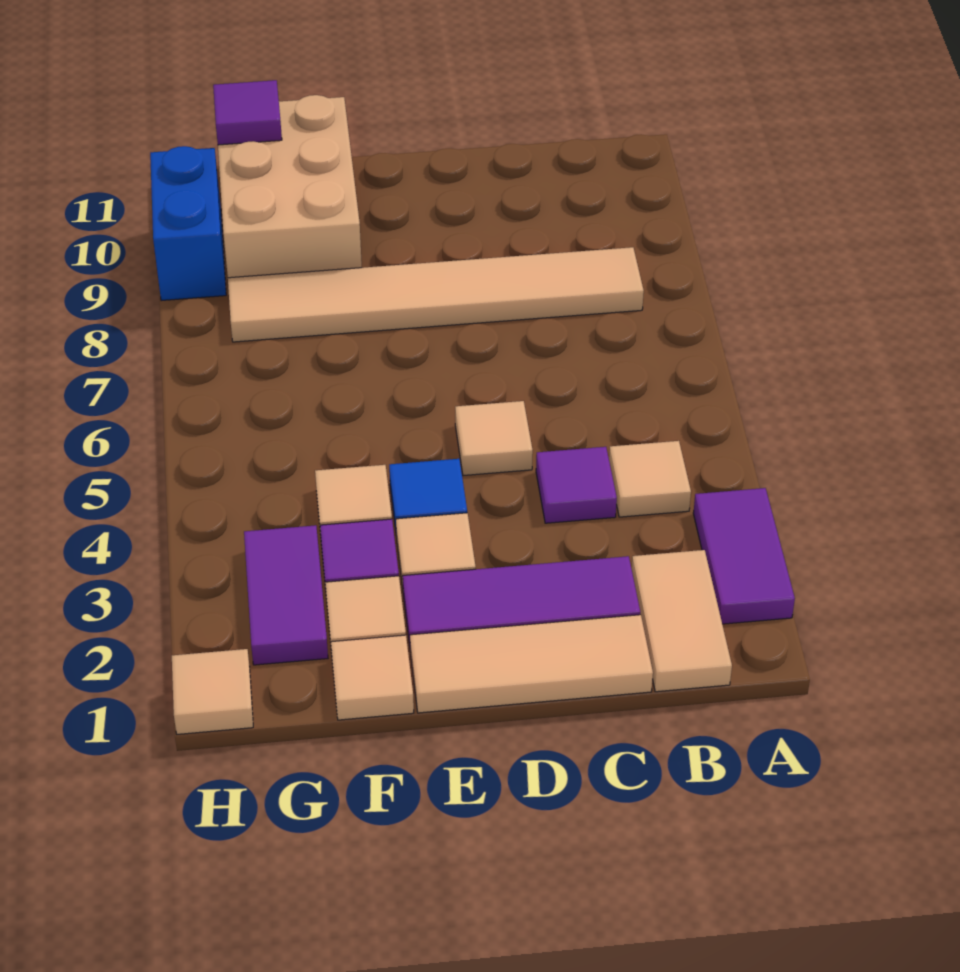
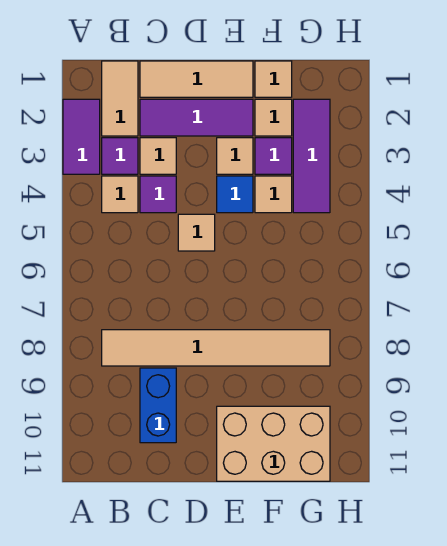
tan brick F9:G11 level 1 -> tan brick E10:G11 level 1
purple tile G2:G3 level 1 -> purple tile G2:G4 level 1
purple tile G11 level 2 -> purple tile B3 level 1
tan tile H1 level 1 -> tan tile C3 level 1
blue brick H9:H10 level 1 -> blue brick C9:C10 level 1

